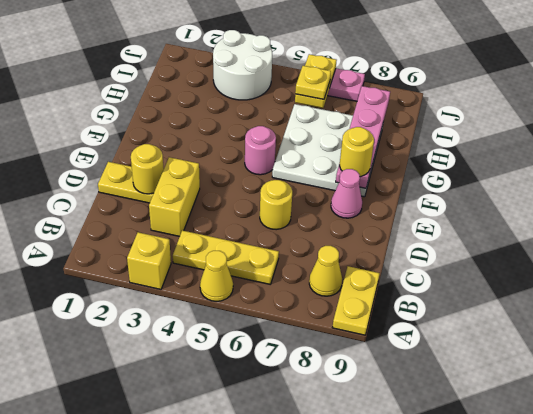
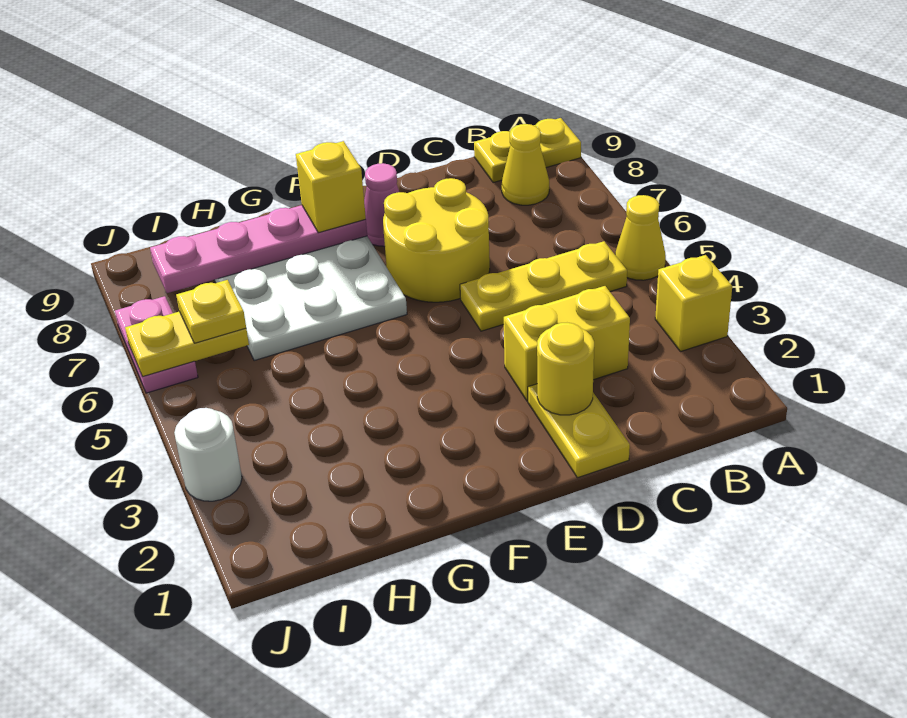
yellow plate B4:B6 level 1 -> yellow plate B5:D5 level 1
yellow round brick D6 level 1 -> yellow round brick D6:E7 level 1
pink round brick F5 level 1 -> none
yellow round brick F8 level 3 -> yellow brick F8 level 3
white round brick I3:J4 level 1 -> white round brick J3 level 1

